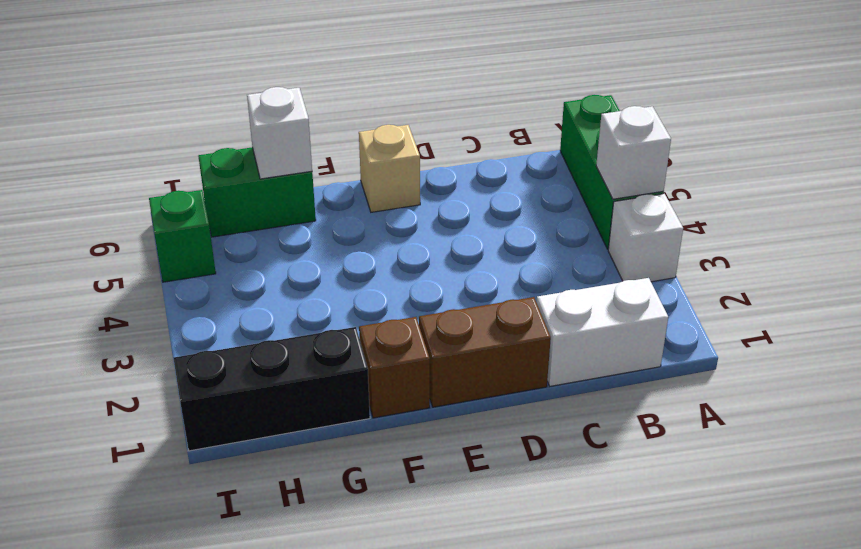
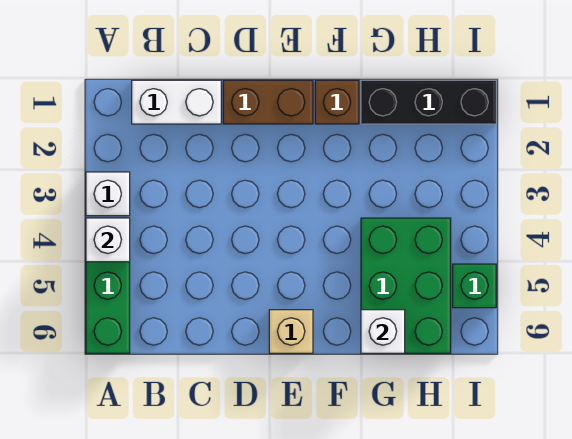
green brick G6:H6 level 1 -> green brick G4:H6 level 1

